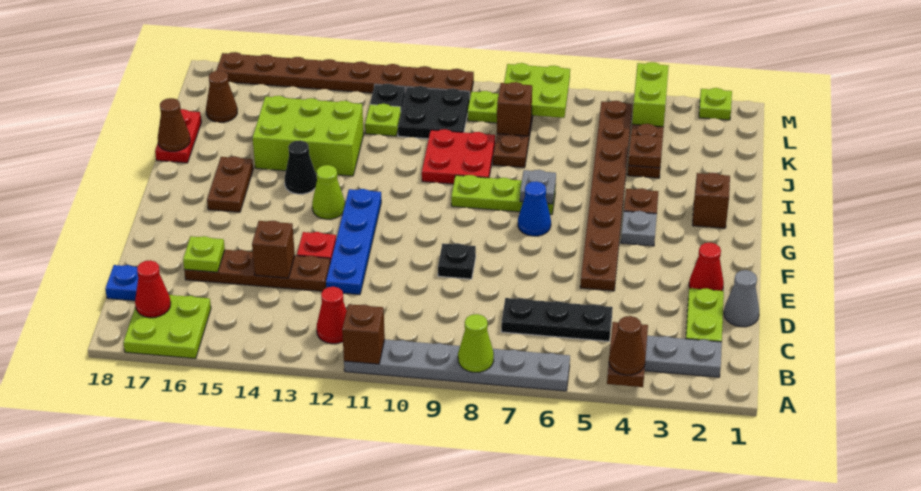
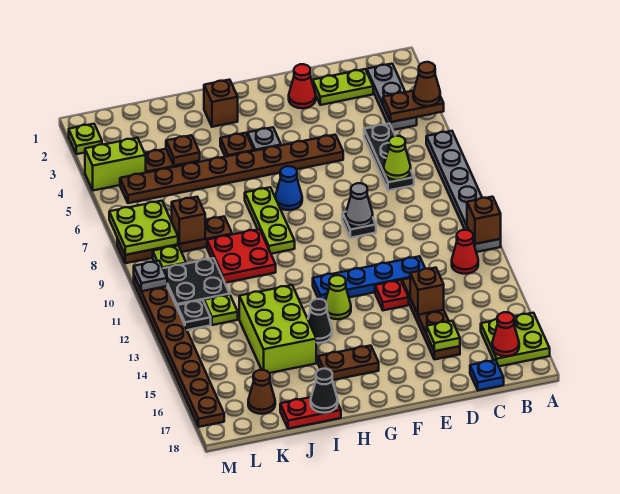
lime cone A8 level 2 -> lime cone C7 level 2
grey cone D1 level 1 -> grey cone E9 level 2
grey plate H7 level 2 -> grey plate M10 level 2
brown cone I18 level 2 -> black cone I18 level 2

